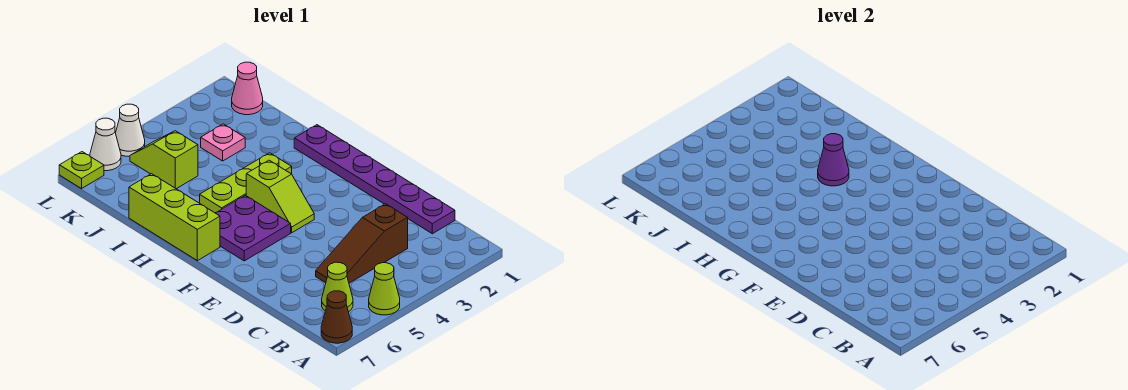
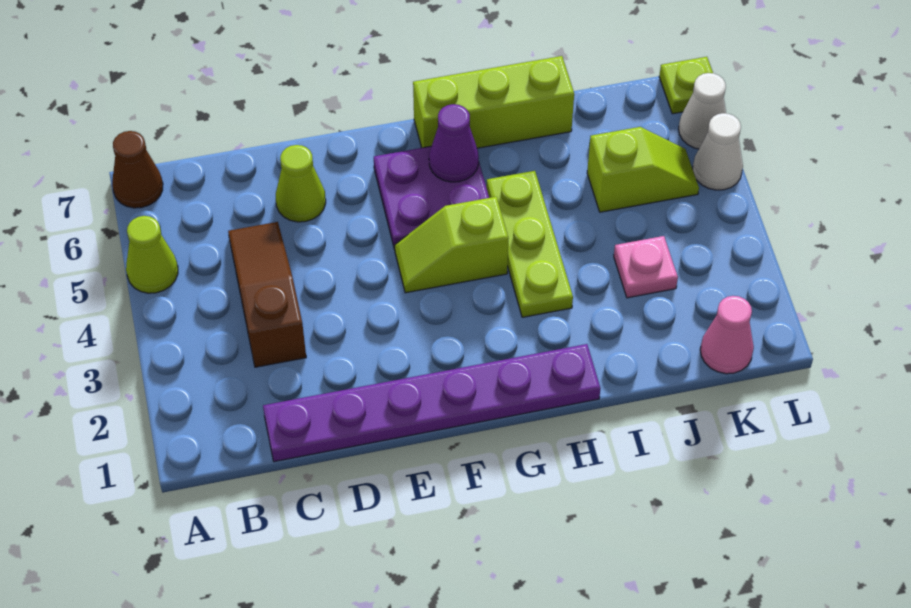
lime cone B6 level 1 -> lime cone D6 level 1
purple cone H3 level 2 -> purple cone G6 level 2

